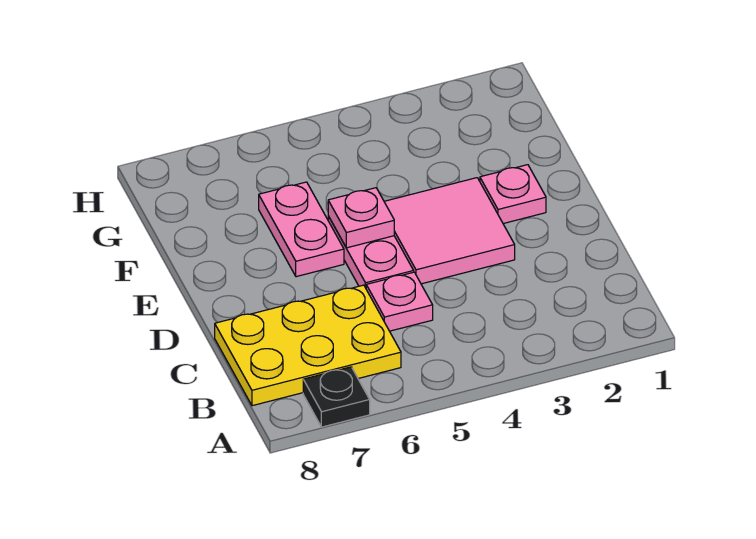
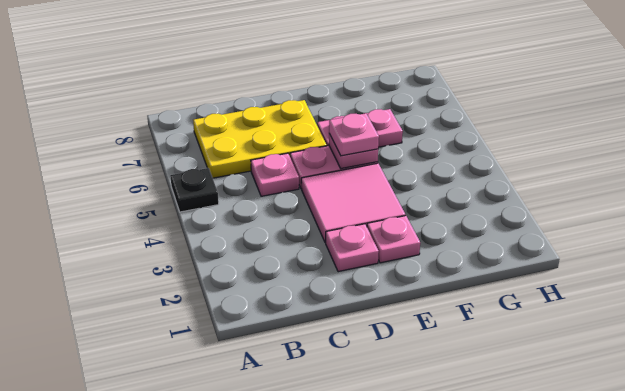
black plate A7 level 1 -> black plate A5 level 1
yellow plate B6:C8 level 1 -> yellow plate B6:D7 level 1
none -> pink plate D2 level 1
none -> pink plate E5 level 3

